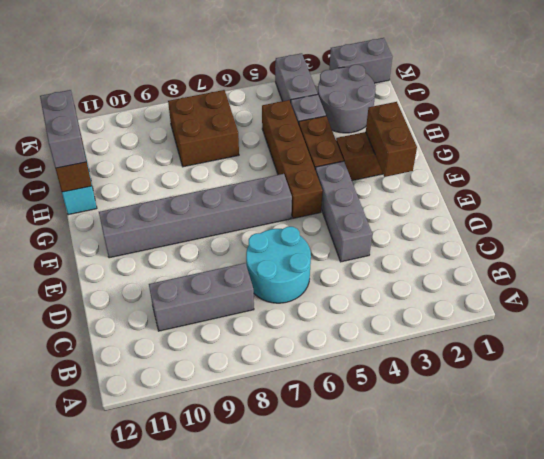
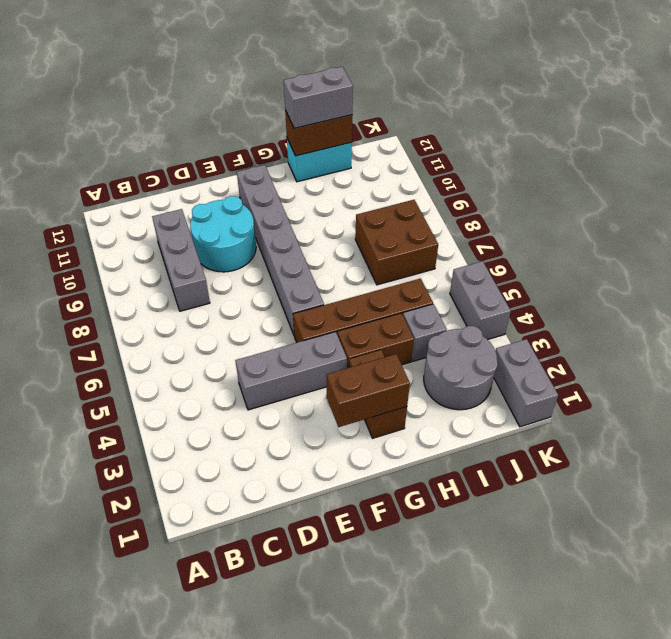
cyan round brick C6:D7 level 1 -> cyan round brick D9:E10 level 1
grey brick J4:K4 level 1 -> grey brick K4:K5 level 1

